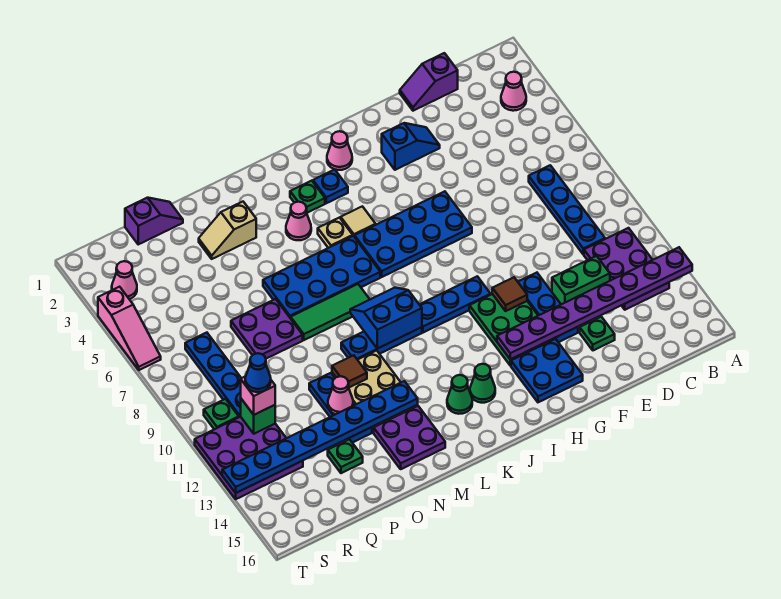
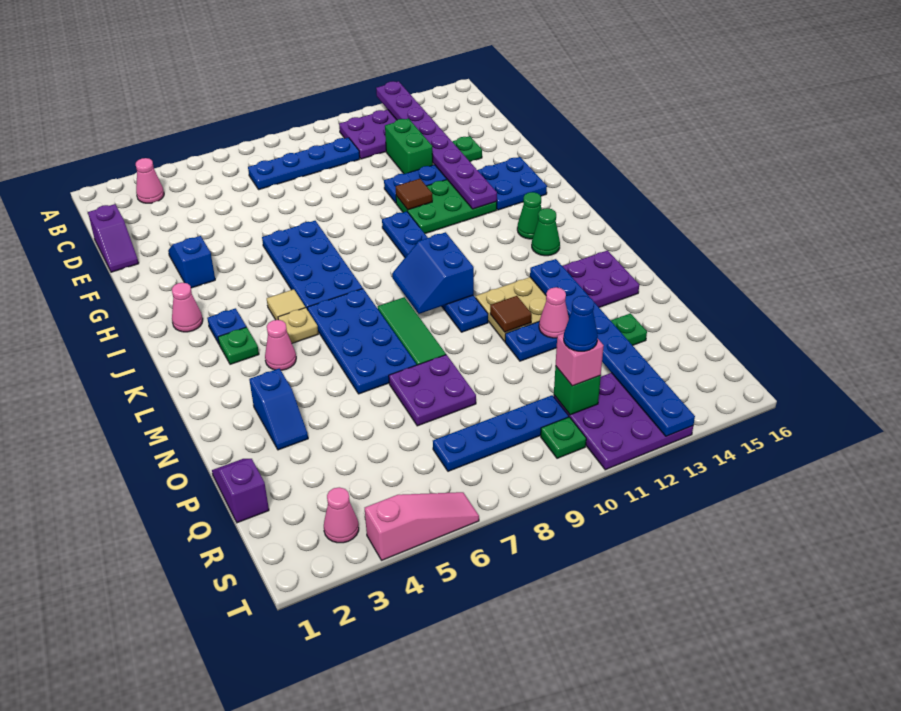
tan slope N3:O3 level 1 top N -> blue slope N3:O3 level 1 top N

